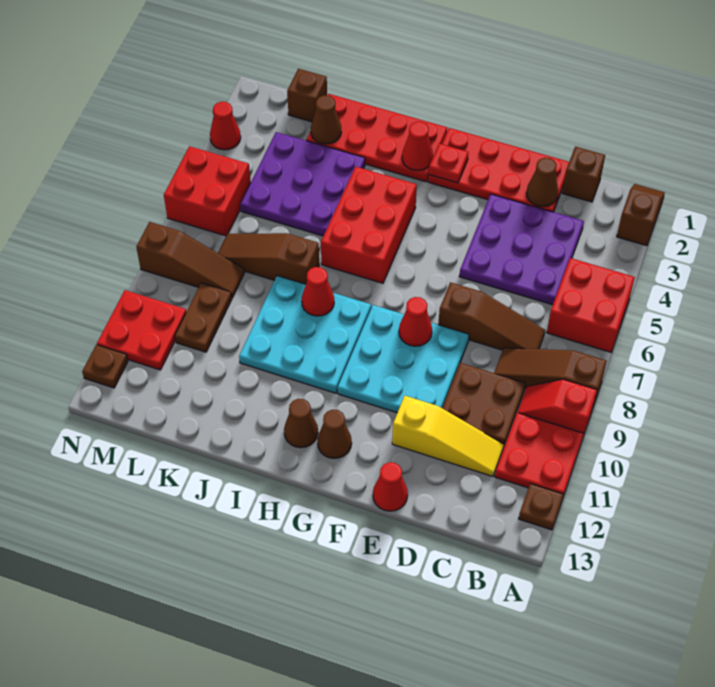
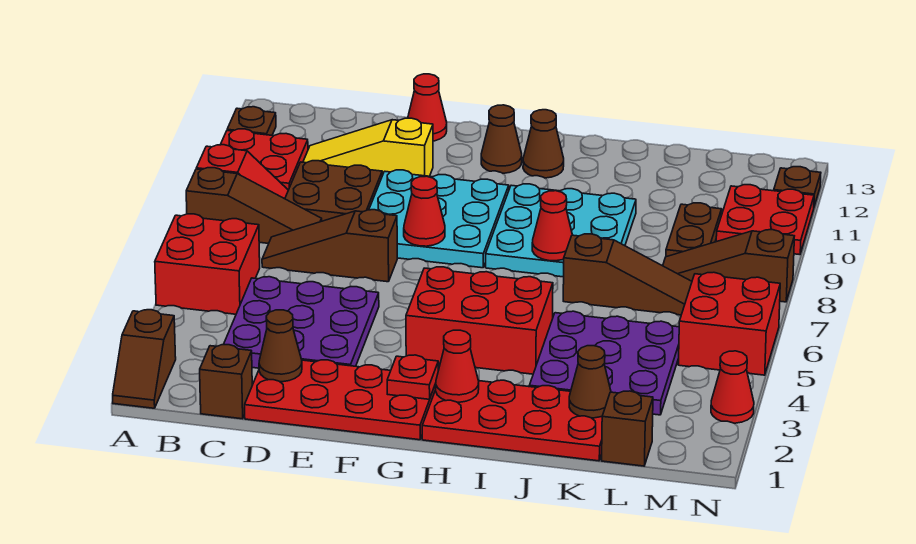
red brick H4:I6 level 1 -> red brick G4:I5 level 1

